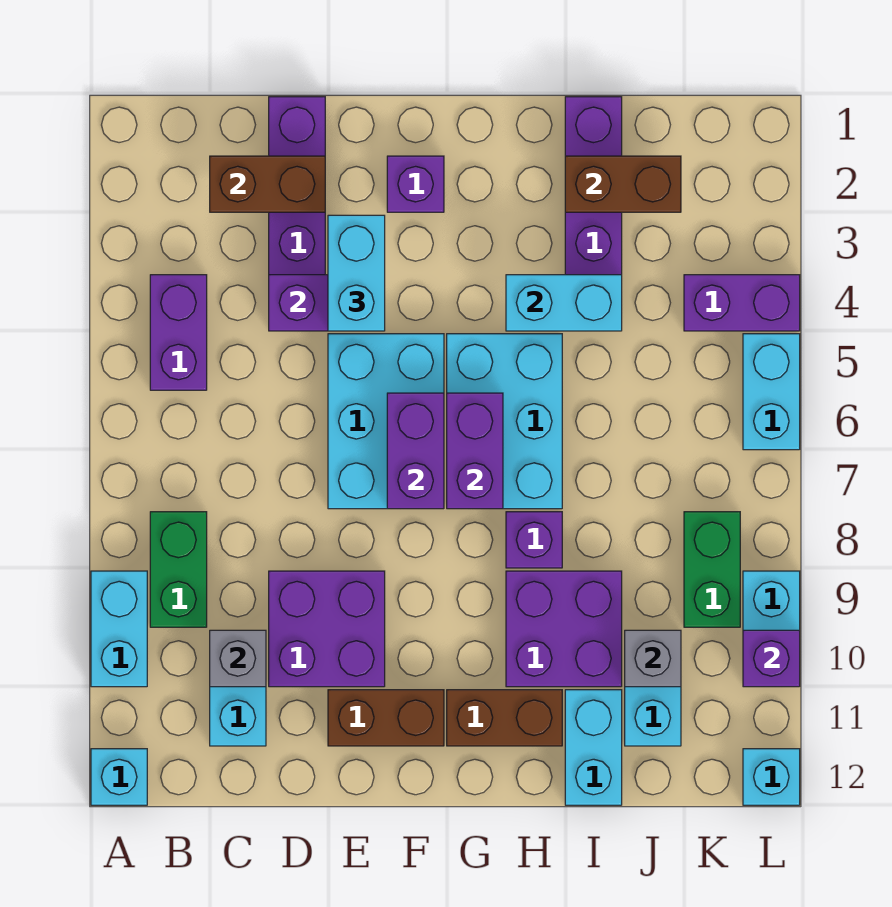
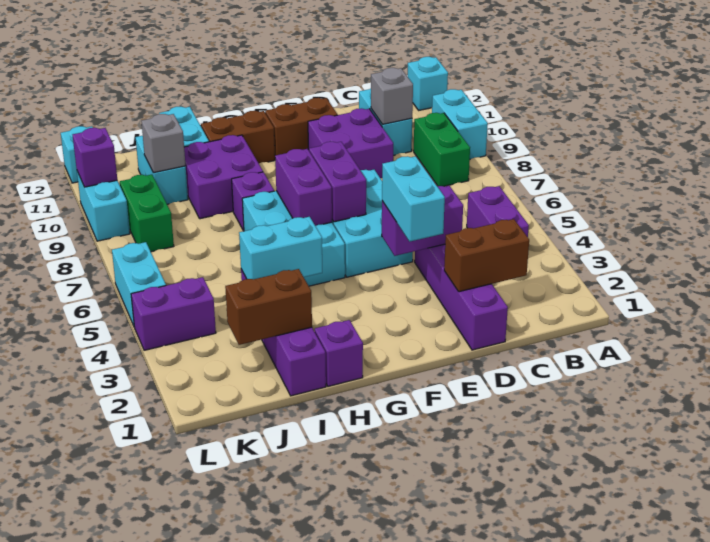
purple brick F2 level 1 -> purple brick H1 level 1

